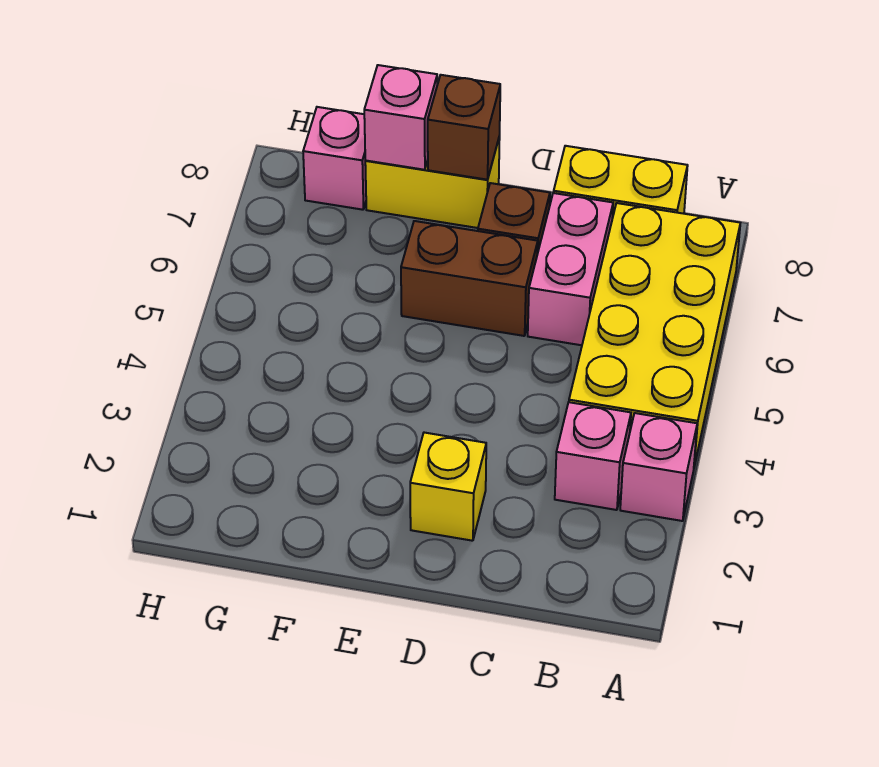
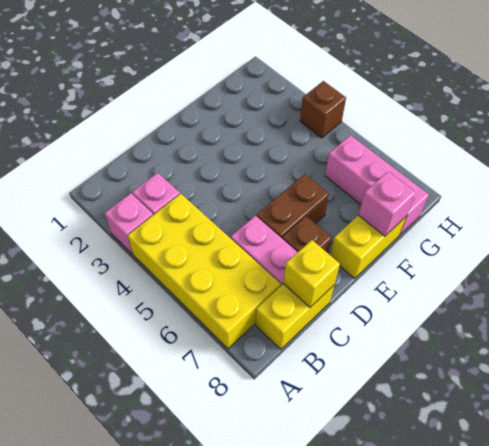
yellow brick D2 level 1 -> yellow brick C8 level 2
brown brick E8 level 2 -> brown brick H4 level 1
pink brick G8 level 1 -> pink brick G6:G8 level 1

